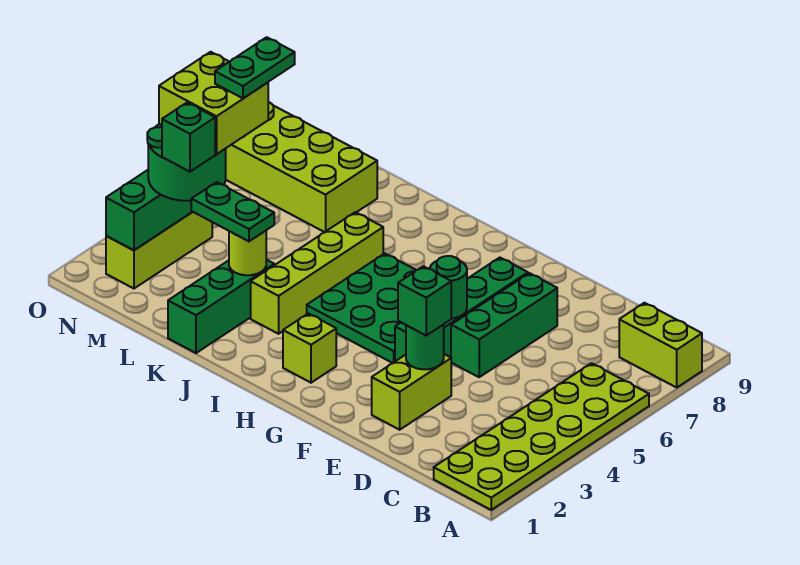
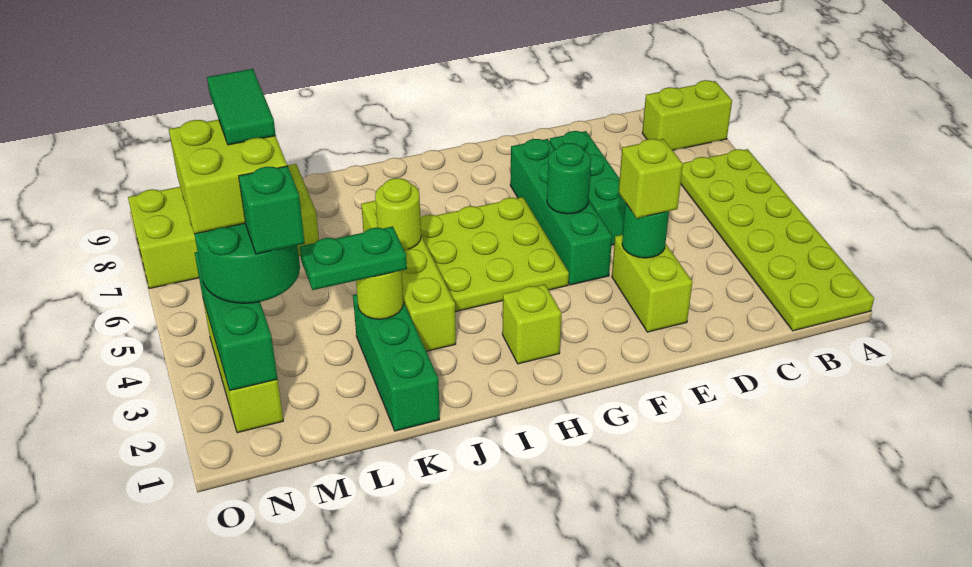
green brick E3 level 3 -> lime brick E3 level 3
green plate G4:I6 level 1 -> lime plate G4:I6 level 1
none -> lime round brick J5 level 2
green plate M5:M6 level 5 -> green tile M5:M6 level 5

